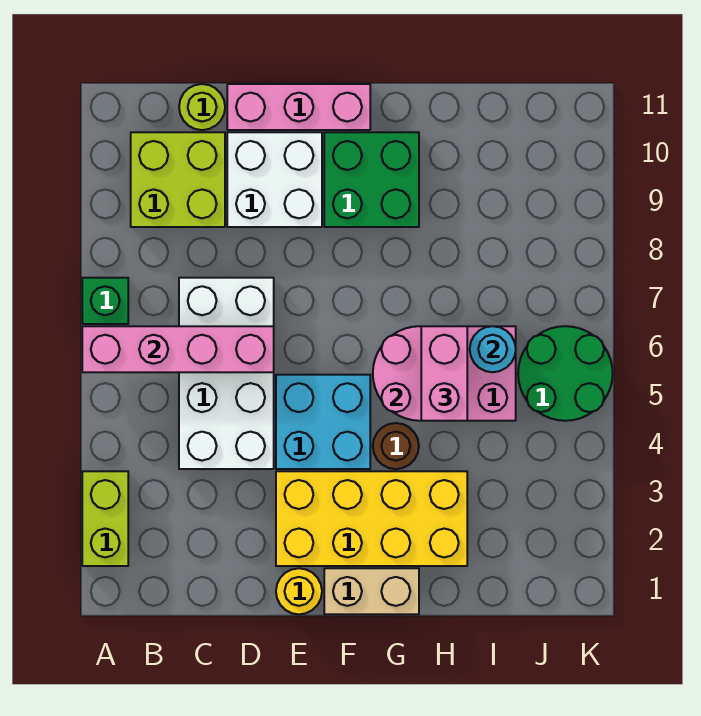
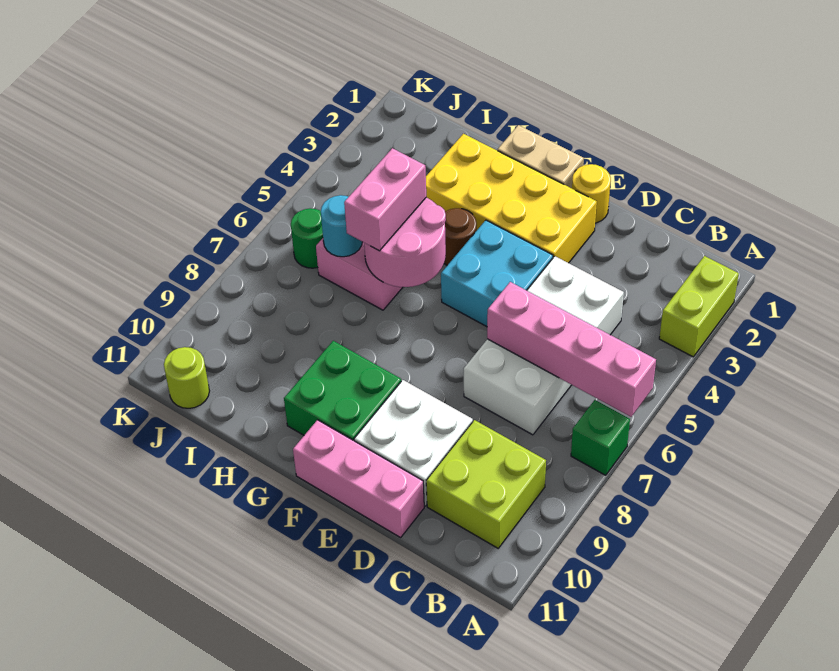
lime round brick C11 level 1 -> lime round brick J11 level 1
green round brick J5:K6 level 1 -> green round brick J6 level 1

